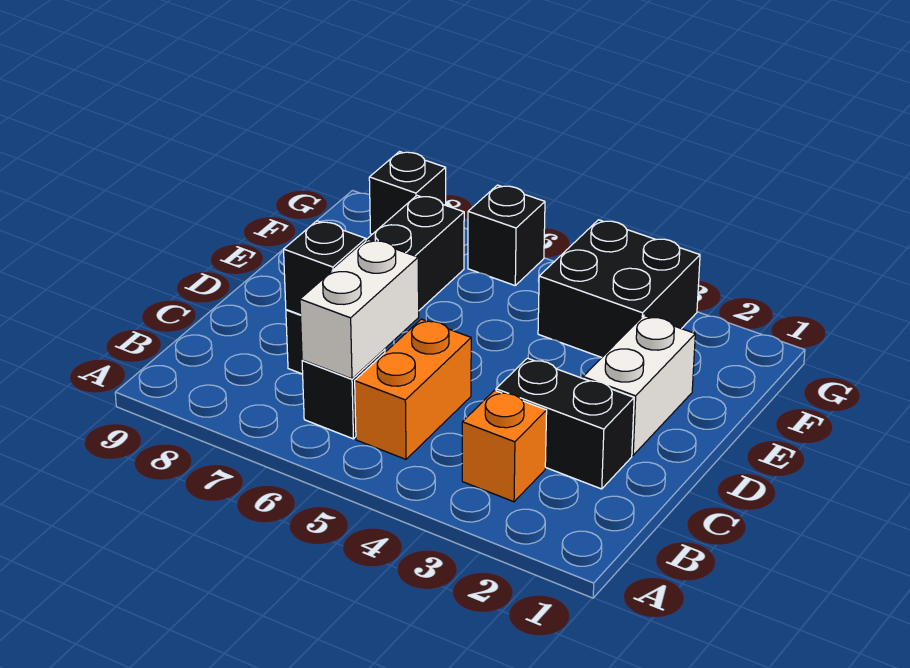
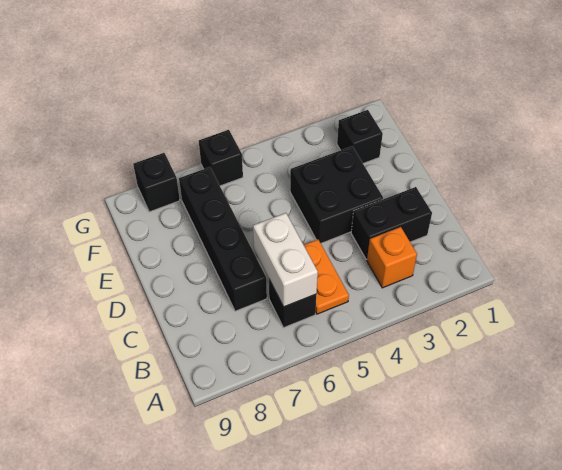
orange brick B5:C5 level 1 -> orange plate B5:C5 level 1
black brick C7 level 2 -> black brick F2 level 1
white brick D2:E2 level 1 -> none
black brick F3:G4 level 1 -> black brick D3:E4 level 1

